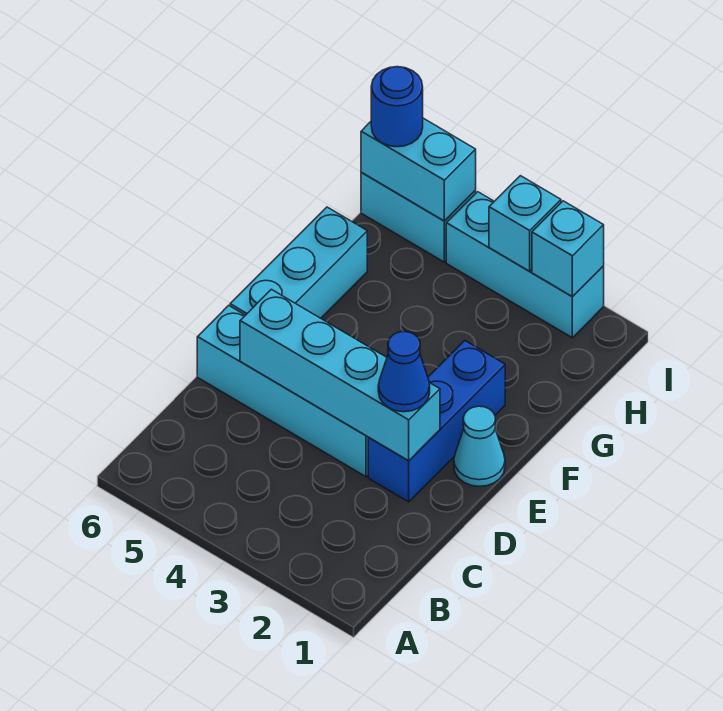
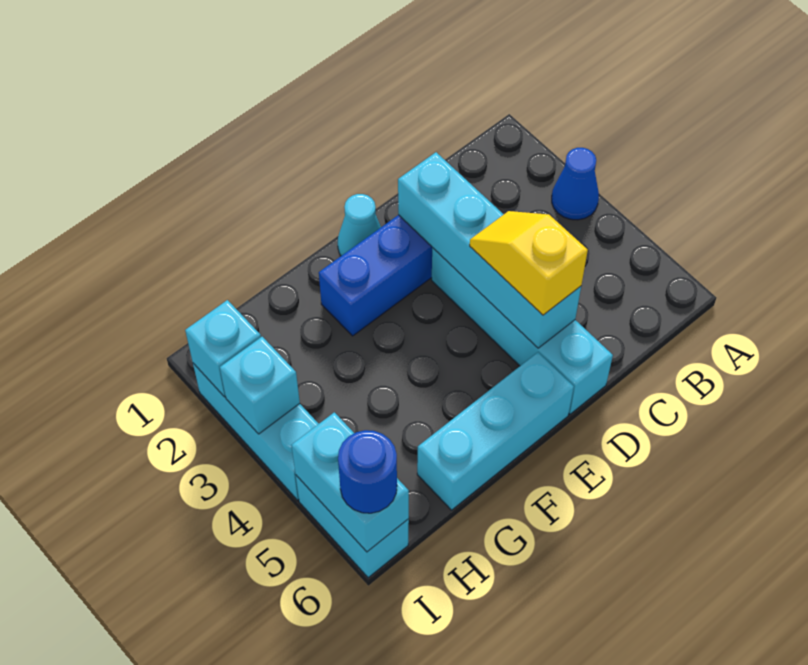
blue cone D2 level 3 -> blue cone A3 level 1
none -> yellow slope D4:D5 level 3 top 5

